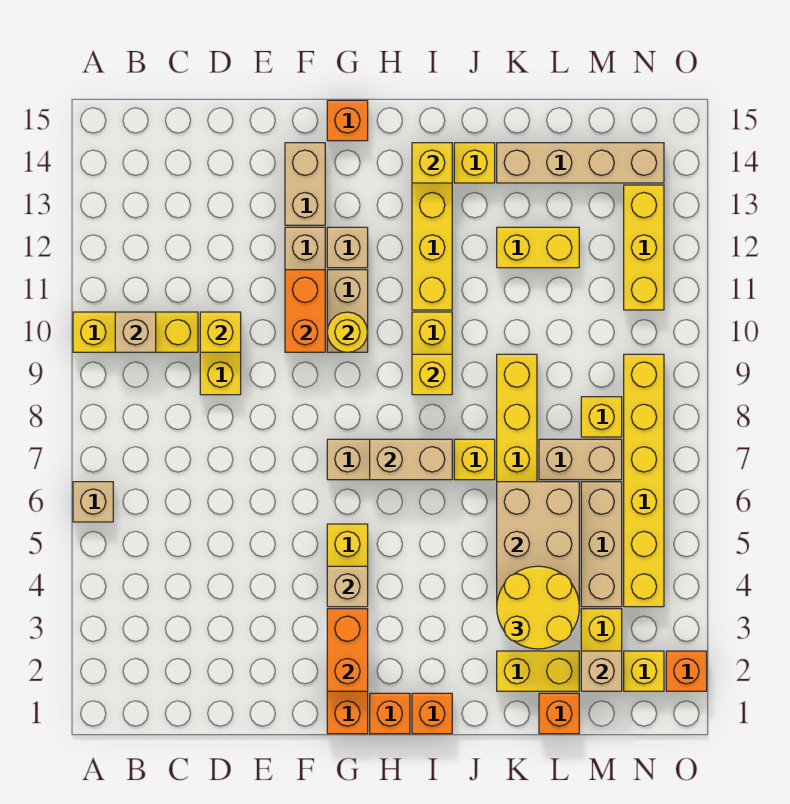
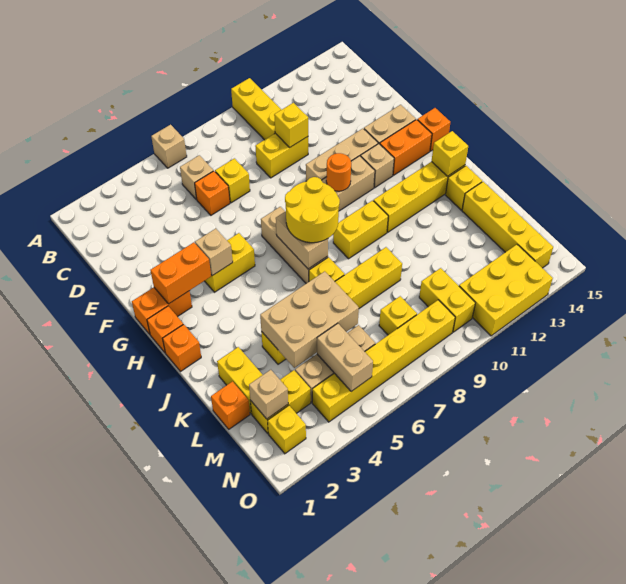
tan brick B10 level 2 -> tan brick C6 level 1
orange brick F10:F11 level 2 -> orange brick G13:G14 level 1
yellow round brick G10 level 2 -> orange round brick G10 level 2
yellow brick I9 level 2 -> yellow brick D7 level 1
yellow round brick K3:L4 level 3 -> yellow round brick H7:I8 level 3
yellow brick K12:L12 level 1 -> yellow brick M10:N10 level 1
tan brick K14:N14 level 1 -> yellow brick K14:N14 level 1
tan brick L7:M7 level 1 -> tan brick M5:N5 level 2
yellow brick N11:N13 level 1 -> yellow brick N11:O13 level 1
orange brick O2 level 1 -> orange brick D6 level 1

